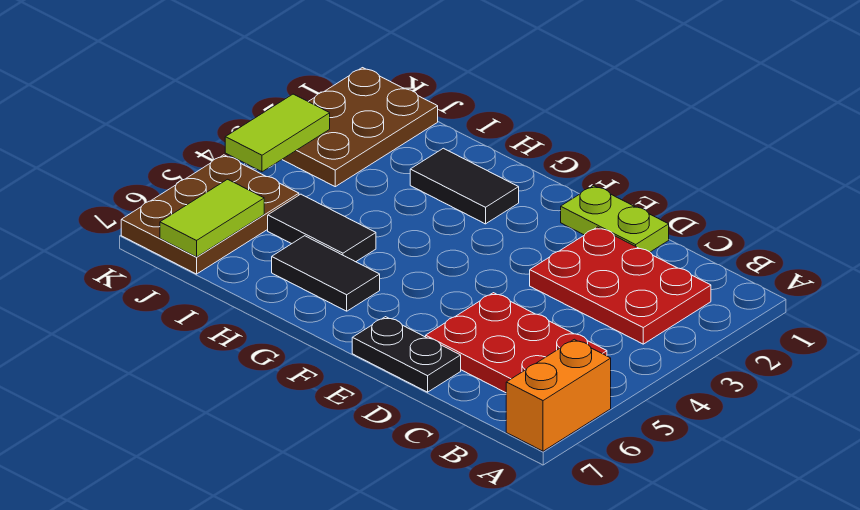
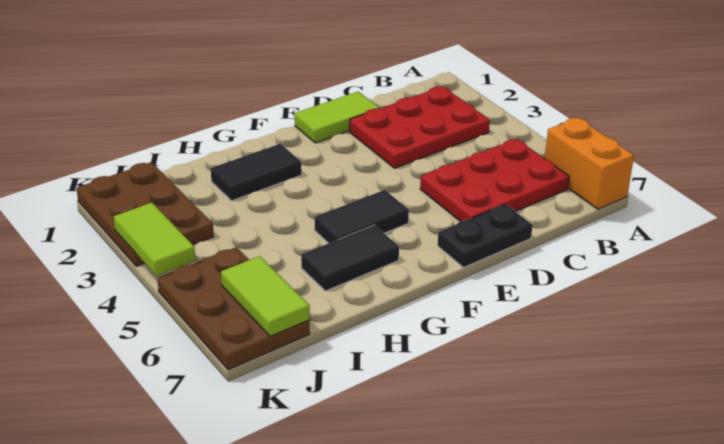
lime plate D1:E1 level 1 -> lime tile D1:E1 level 1
black tile H5:I5 level 1 -> black tile F5:G5 level 1

